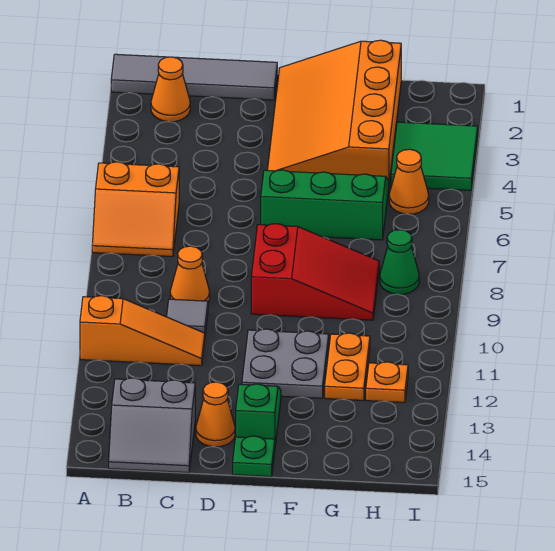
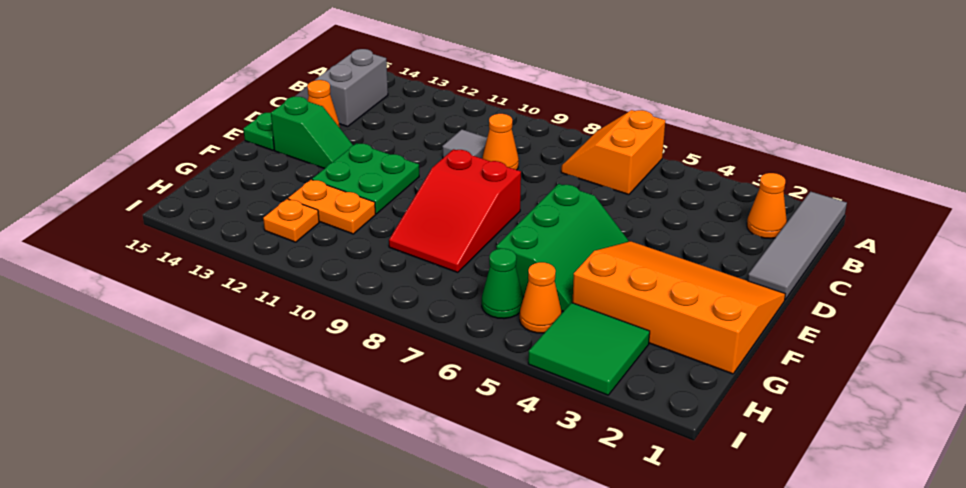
orange slope A11:C11 level 1 top A -> none
grey plate E11:F12 level 1 -> green plate E11:F12 level 1
green cone H8 level 1 -> green cone H6 level 1

